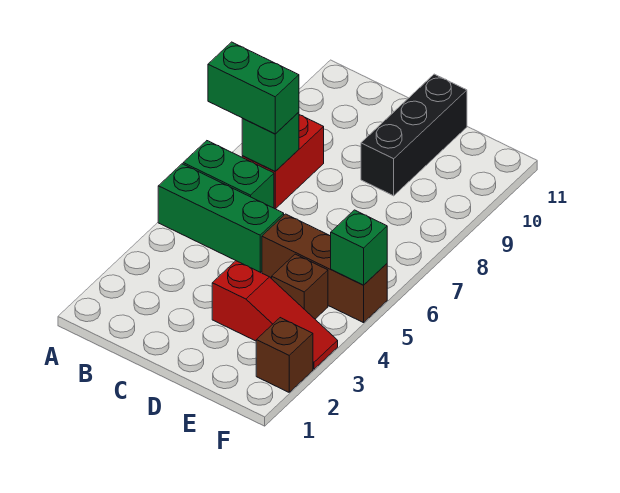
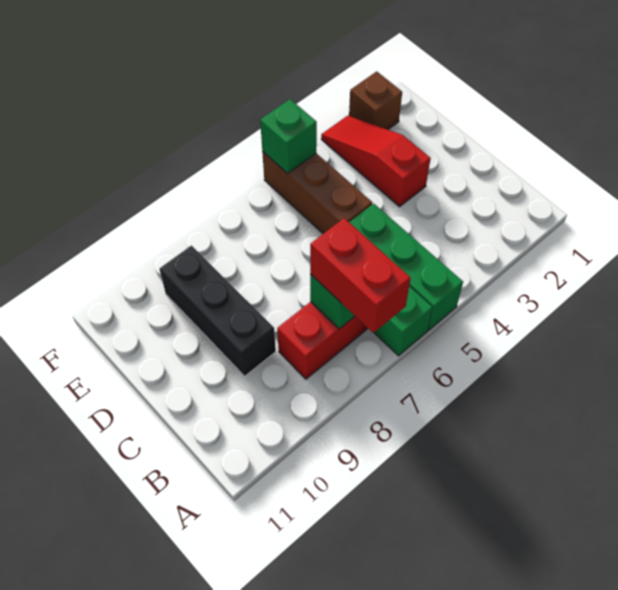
green brick A7:B7 level 3 -> red brick A7:B7 level 3
black brick D9:D11 level 1 -> black brick C9:E9 level 1
brown brick E4 level 1 -> none

